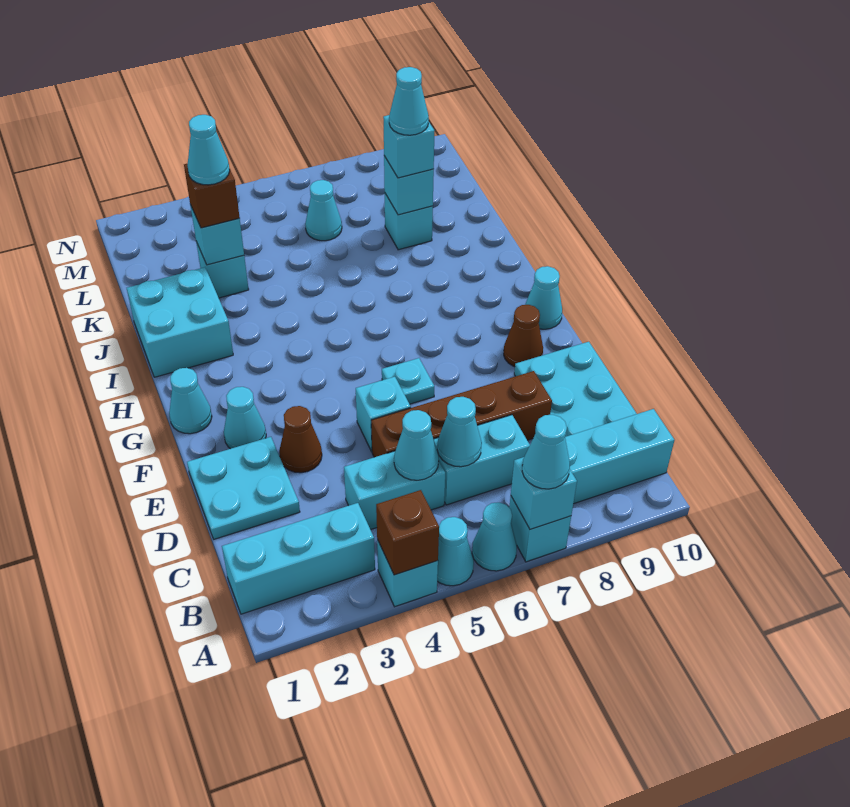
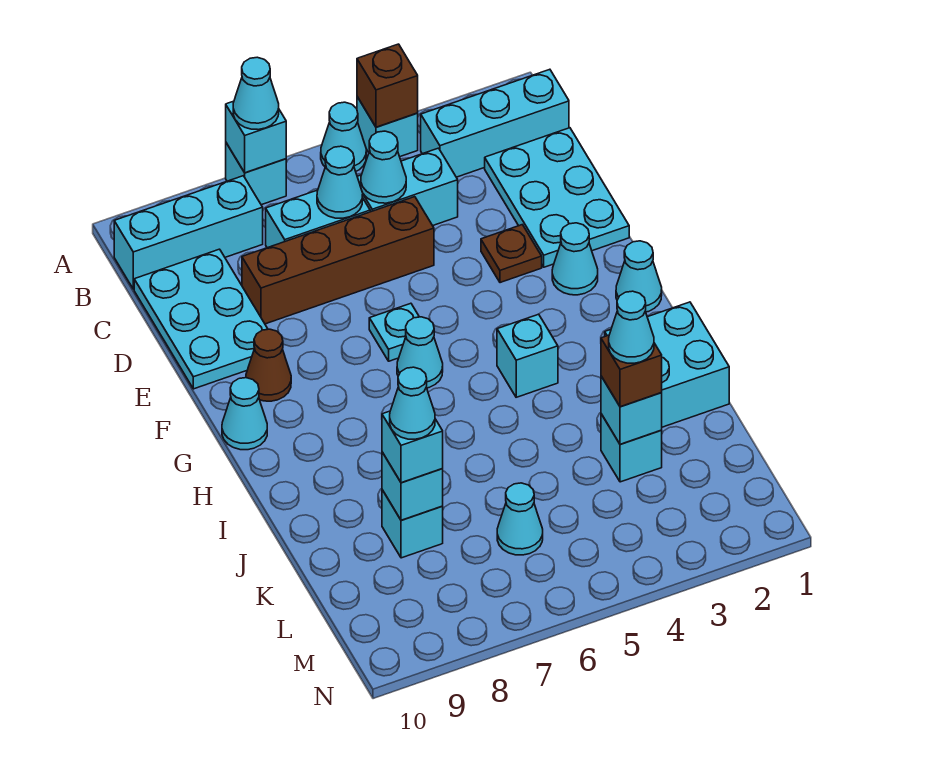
cyan cone A6 level 1 -> cyan cone G6 level 1
cyan plate D1:E2 level 1 -> cyan plate C1:E2 level 1
brown cone E3 level 1 -> brown plate E3 level 1
cyan brick E5 level 1 -> cyan brick H4 level 1

